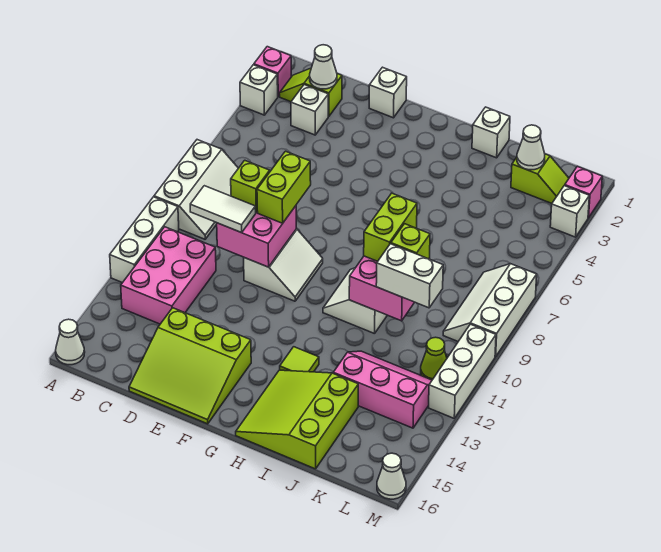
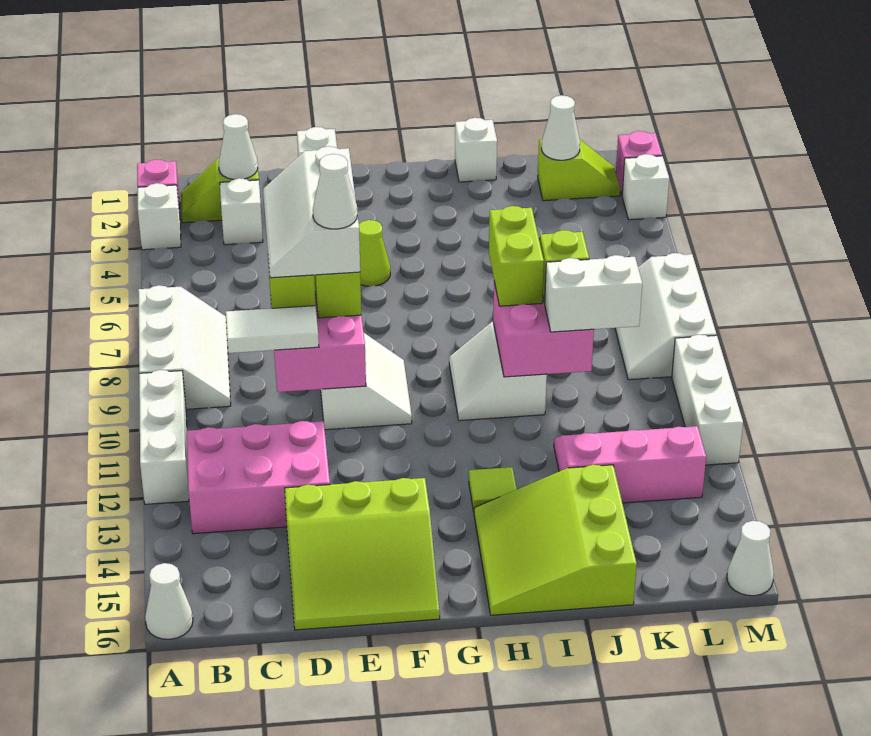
pink brick B11:C13 level 1 -> pink brick B12:D13 level 1
none -> white slope D7:E9 level 4 top E
none -> white cone E9 level 5
lime cone L11 level 1 -> lime cone F5 level 1

